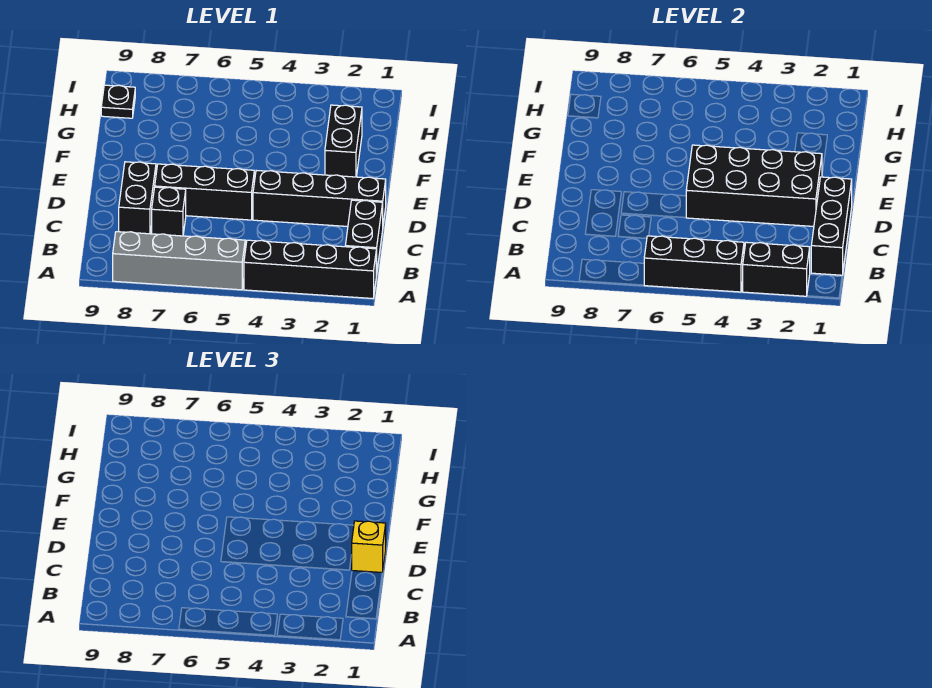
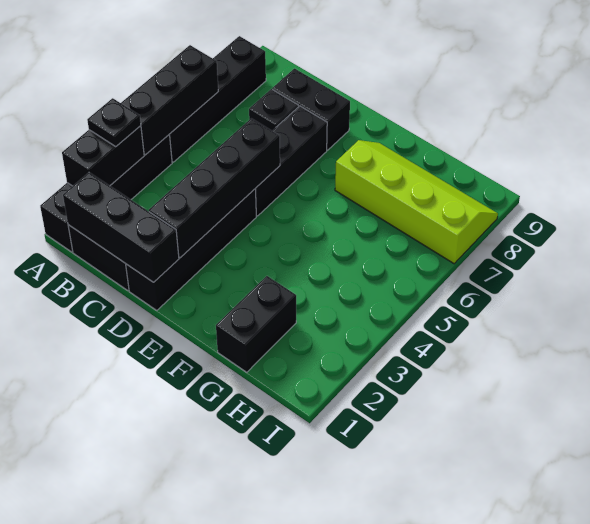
grey brick A5:A8 level 1 -> black brick A5:A8 level 1
yellow brick D1 level 3 -> none
black brick D2:E5 level 2 -> black brick D2:D5 level 2
black brick F2:G2 level 1 -> black brick G1:G2 level 1
none -> lime slope F7:I8 level 1 top 7
black plate H9 level 1 -> black plate A3 level 3

